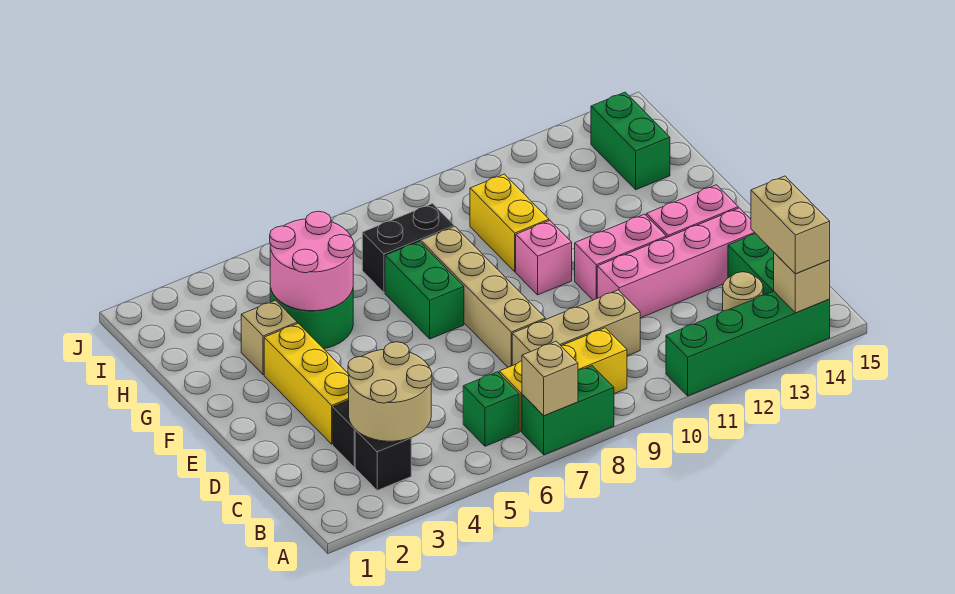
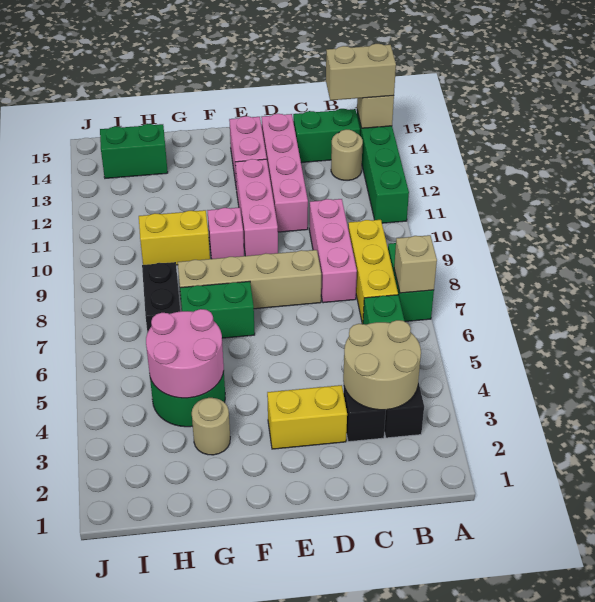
tan brick C8:C10 level 1 -> pink brick C8:C10 level 1
yellow brick D3:F3 level 1 -> yellow brick D3:E3 level 1
pink brick E11:E12 level 1 -> pink brick E10:E12 level 1
tan brick G3 level 1 -> tan round brick G3 level 1

